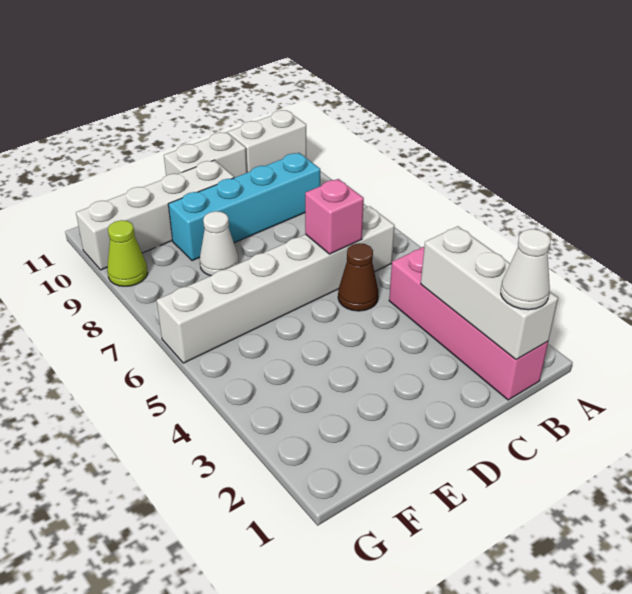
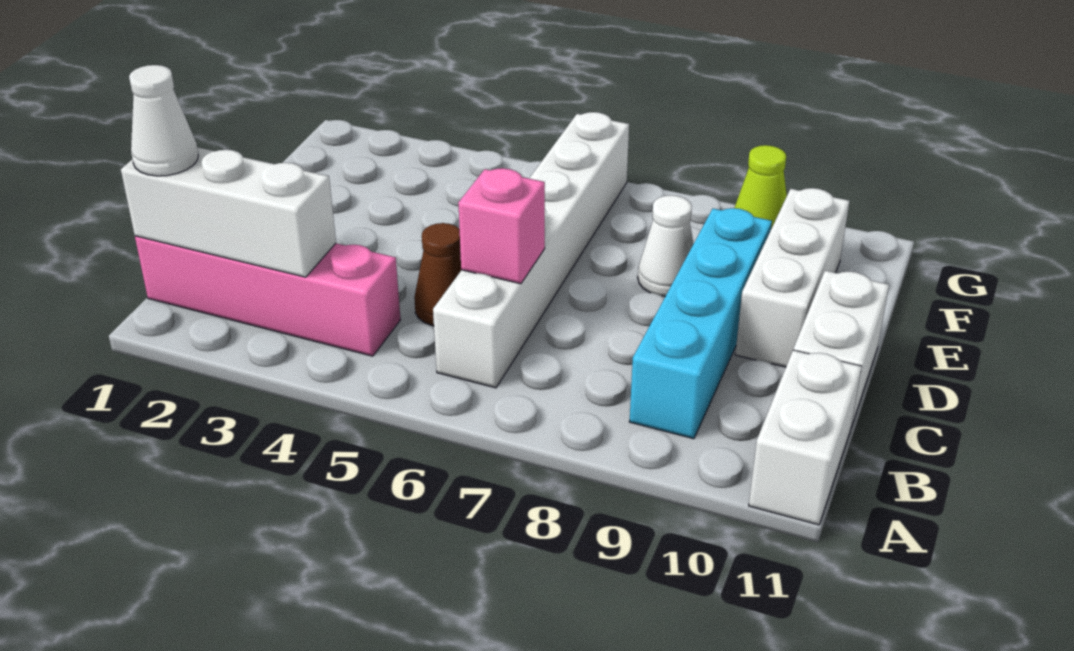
white brick D10:G10 level 1 -> white brick D10:F10 level 1

